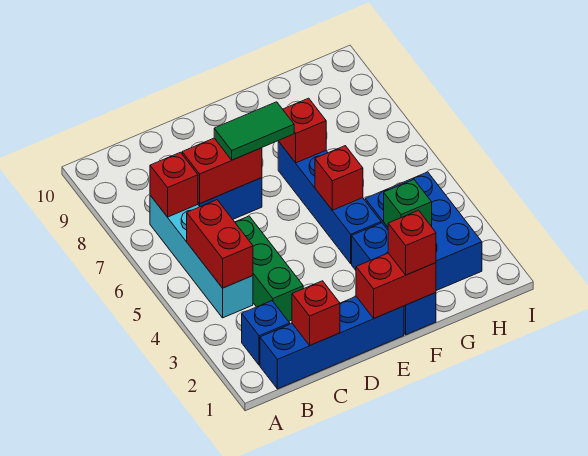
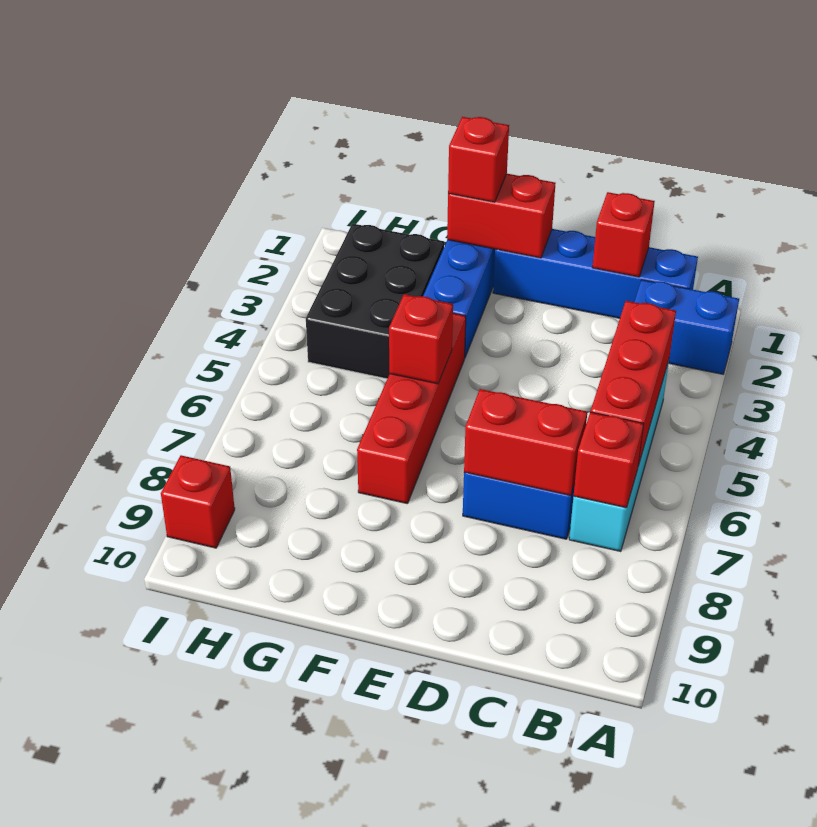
blue brick B2 level 1 -> blue brick A2:B2 level 1
red brick B4:B5 level 2 -> red brick B4:B6 level 2
green brick C3:C5 level 1 -> none
green tile D7:E7 level 3 -> none
blue brick F4:F7 level 1 -> red brick F4:F7 level 1
red brick F7 level 2 -> red brick I9 level 1
blue brick G2:H4 level 1 -> black brick G2:H4 level 1
green brick G3 level 2 -> none

